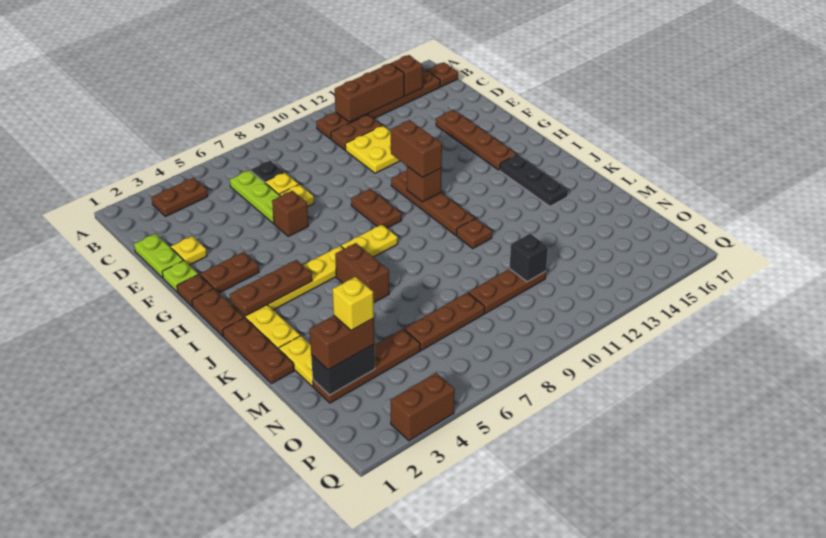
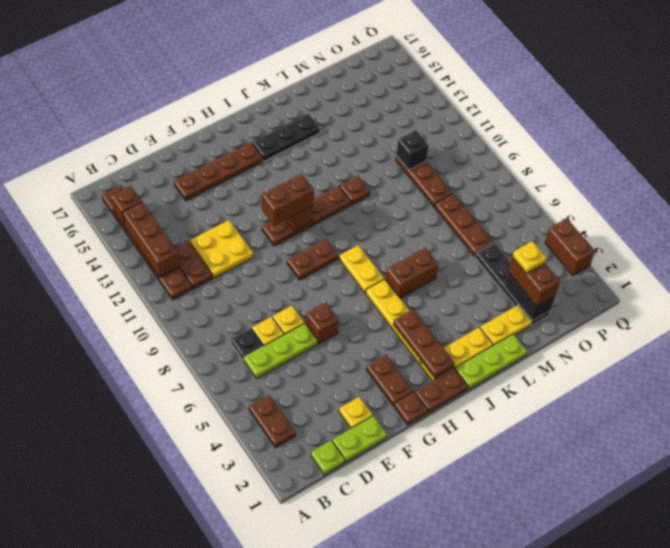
brown plate B17 level 1 -> none
lime plate F1 level 1 -> lime plate C1 level 1
brown plate J1:L1 level 1 -> lime plate J1:L1 level 1
brown plate N2:N5 level 1 -> black plate N2:N5 level 1
yellow brick N3 level 4 -> yellow plate N3 level 4

